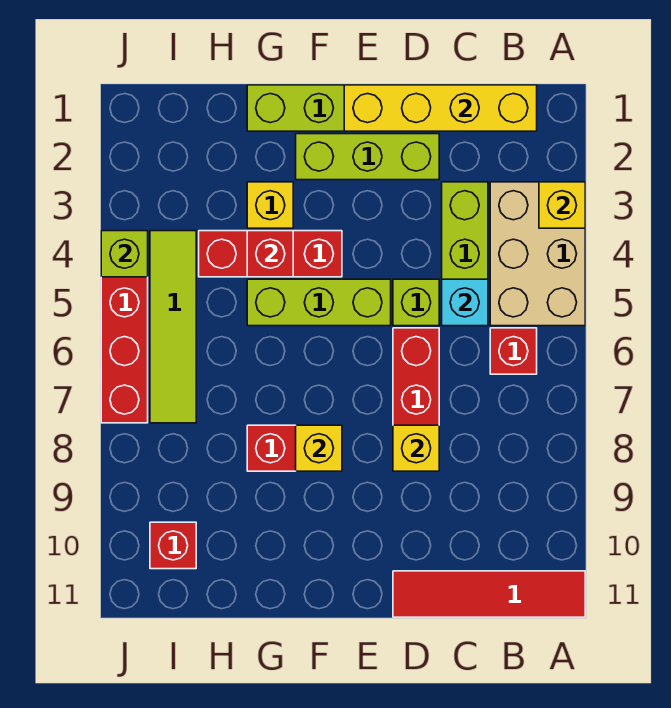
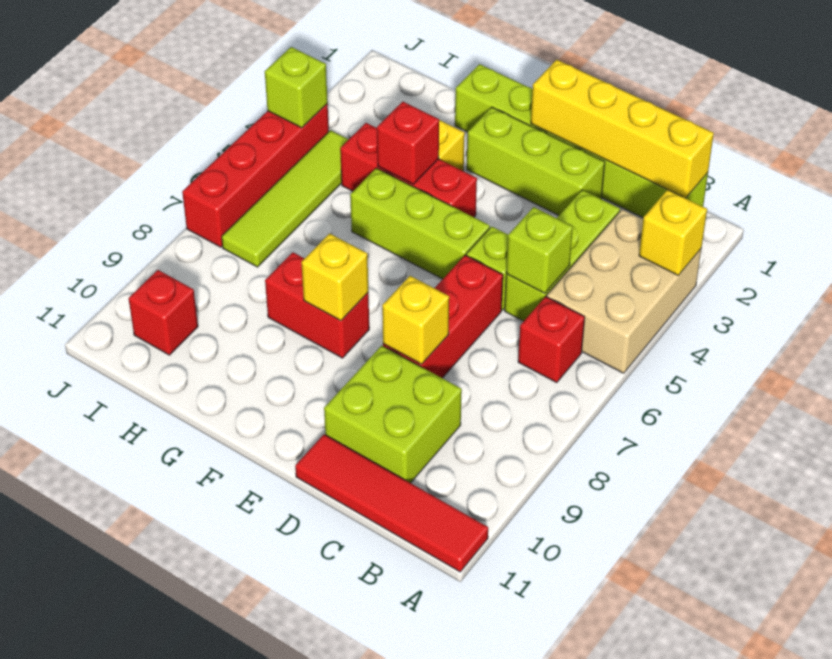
cyan brick C5 level 2 -> lime brick C5 level 2
none -> lime brick C9:D10 level 1

